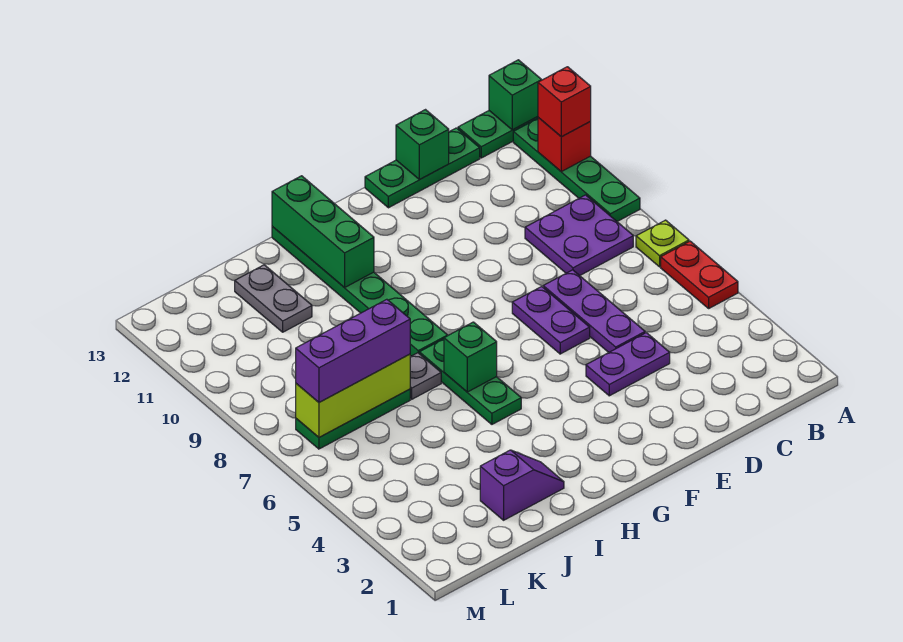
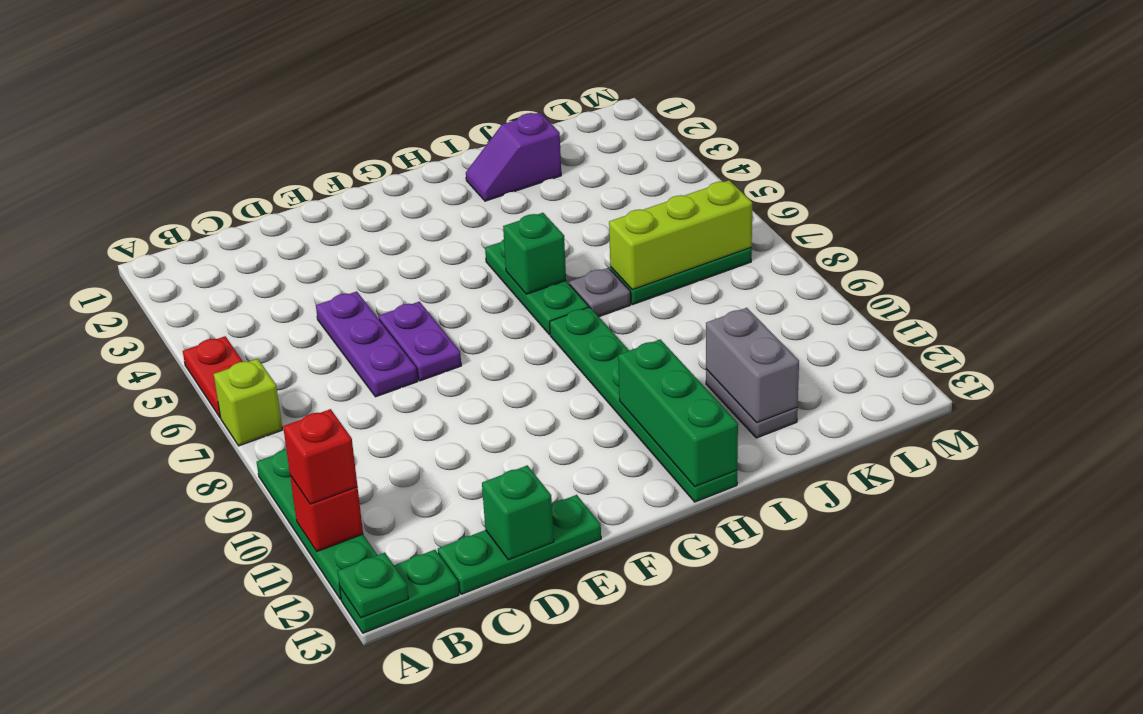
lime plate A7 level 1 -> lime brick A7 level 1
green brick A13 level 2 -> green plate A13 level 2
purple plate B8:C9 level 1 -> none
purple plate D4:E4 level 1 -> none
purple brick J7:L7 level 3 -> none
none -> grey brick J11:J12 level 2

